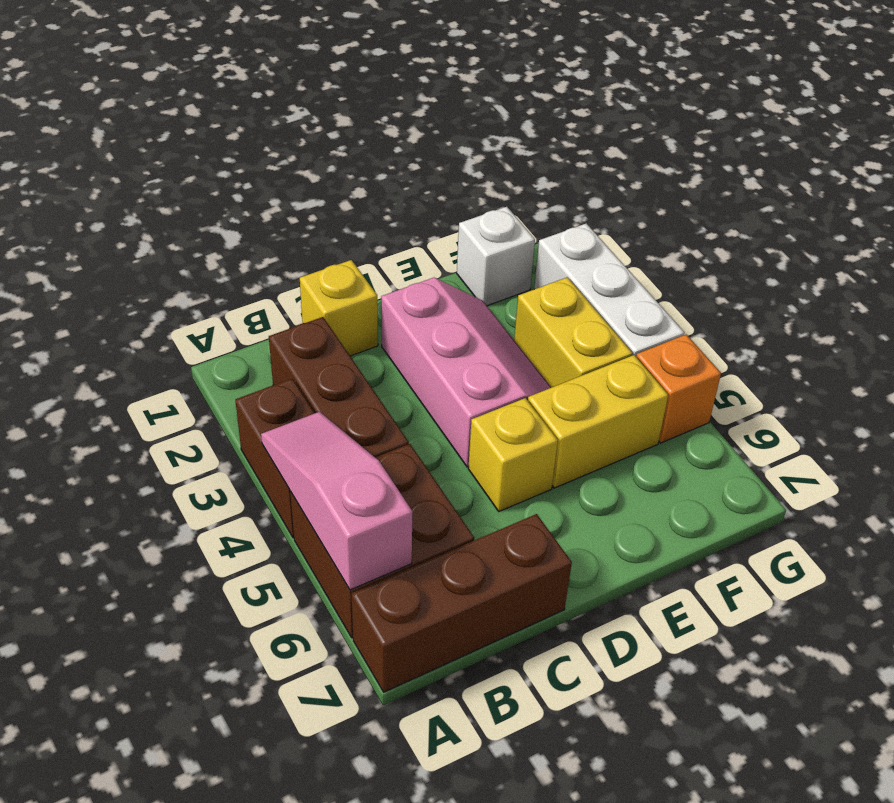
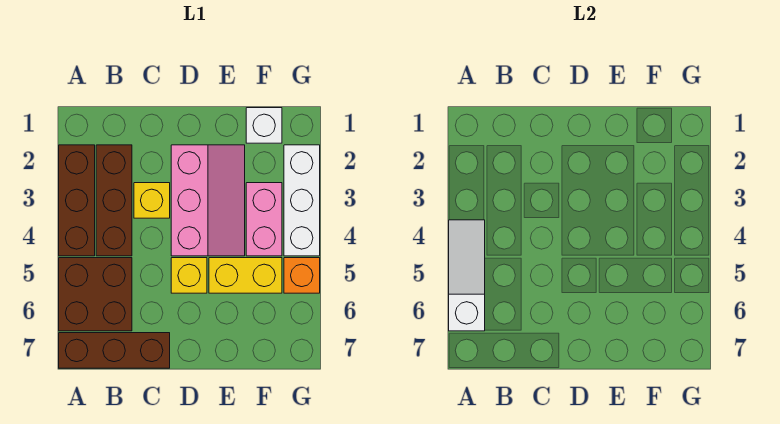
brown brick A3:A4 level 1 -> brown brick A2:A4 level 1
pink slope A4:A6 level 2 top 6 -> white slope A4:A6 level 2 top 6
yellow brick C1 level 1 -> yellow brick C3 level 1
yellow brick F3:F4 level 1 -> pink brick F3:F4 level 1

